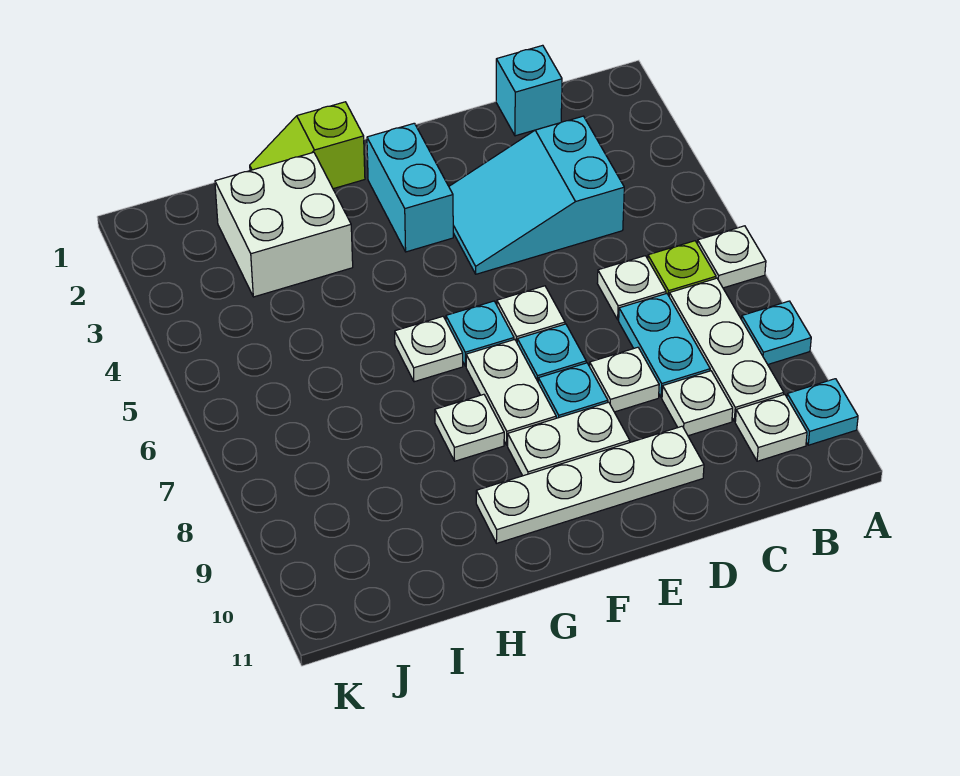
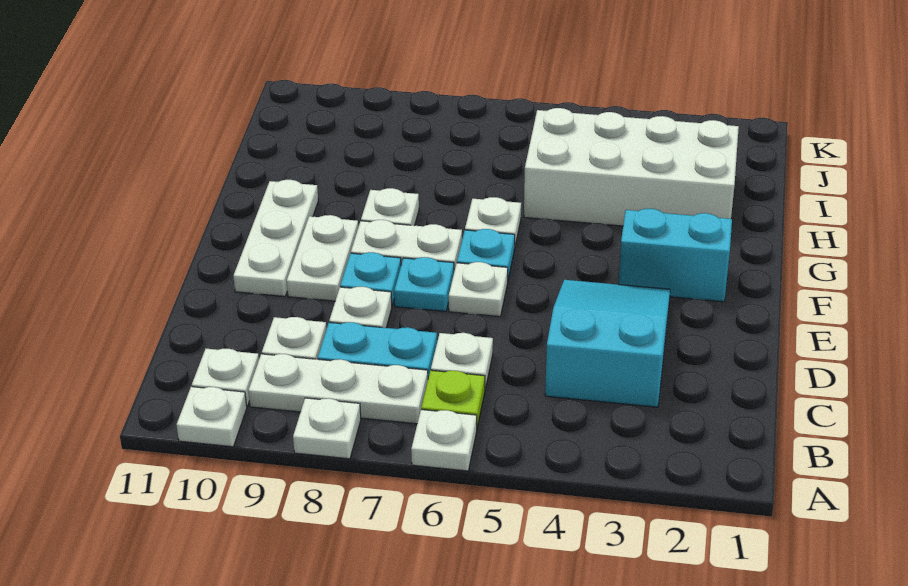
cyan plate A8 level 1 -> white plate A8 level 1
cyan plate A10 level 1 -> white plate A10 level 1
cyan brick C1 level 1 -> none
white plate D10:G10 level 1 -> white plate E10:G10 level 1
lime slope G1:H1 level 1 top G -> none
white brick H2:I3 level 1 -> white brick H2:I5 level 1

